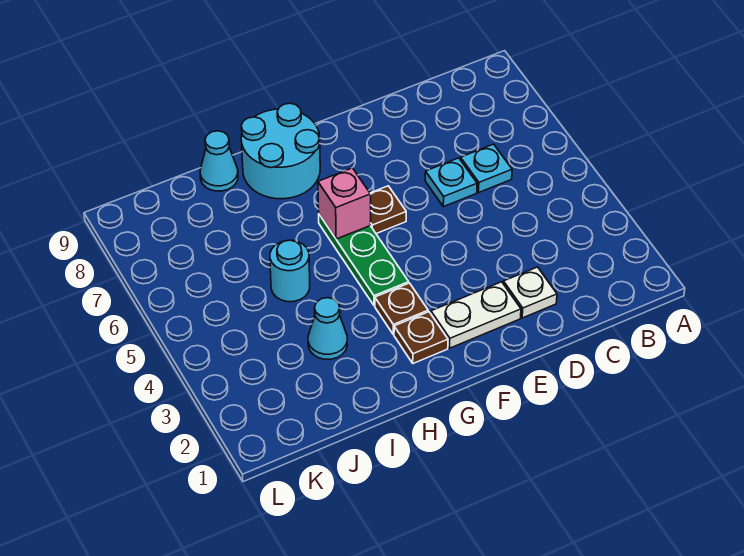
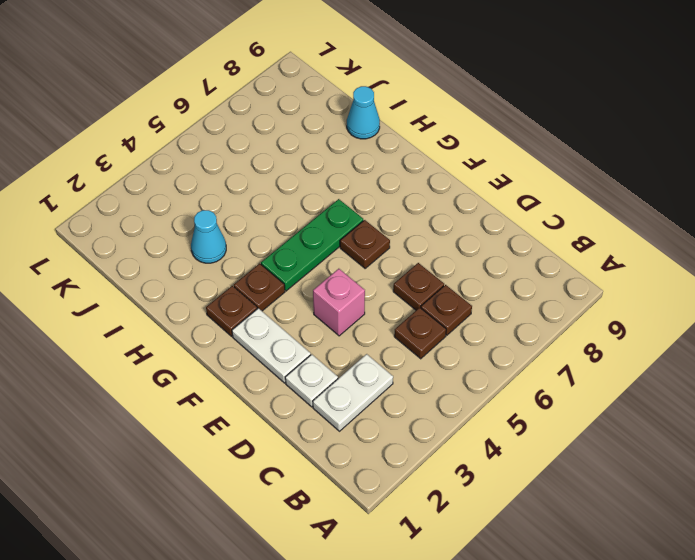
none -> white plate C2:C3 level 1
none -> brown plate C5 level 1
cyan plate C6 level 1 -> brown plate C6 level 1
cyan plate D6 level 1 -> brown plate D6 level 1
pink brick G6 level 2 -> pink brick E4 level 1
cyan round brick G8:H9 level 1 -> none
cyan round brick I5 level 1 -> none

